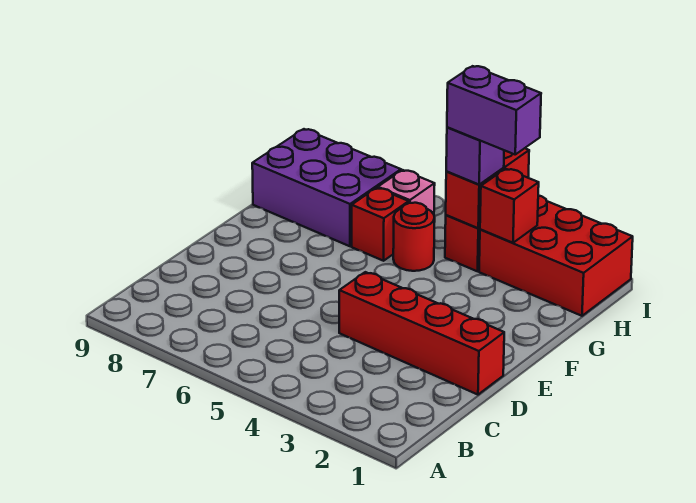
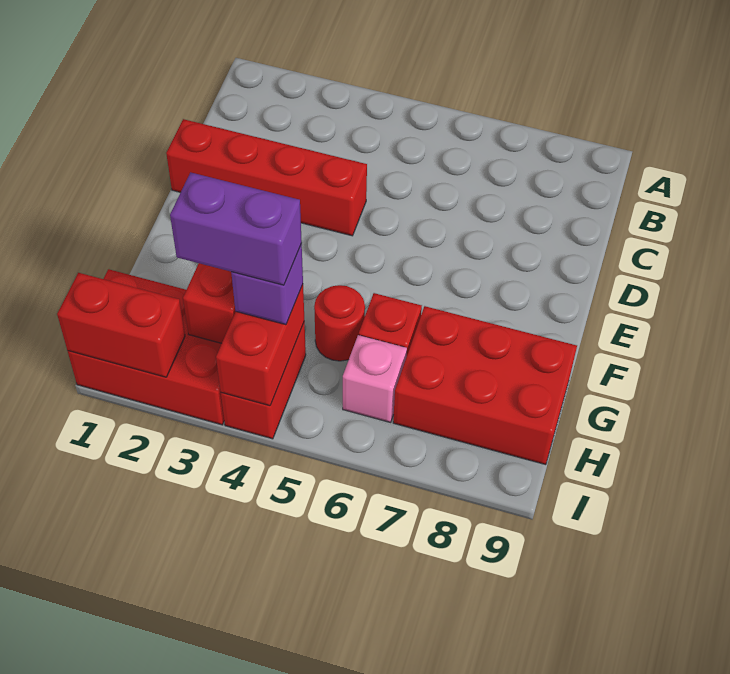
purple brick G7:H9 level 1 -> red brick G7:H9 level 1
none -> red brick I1:I2 level 2

